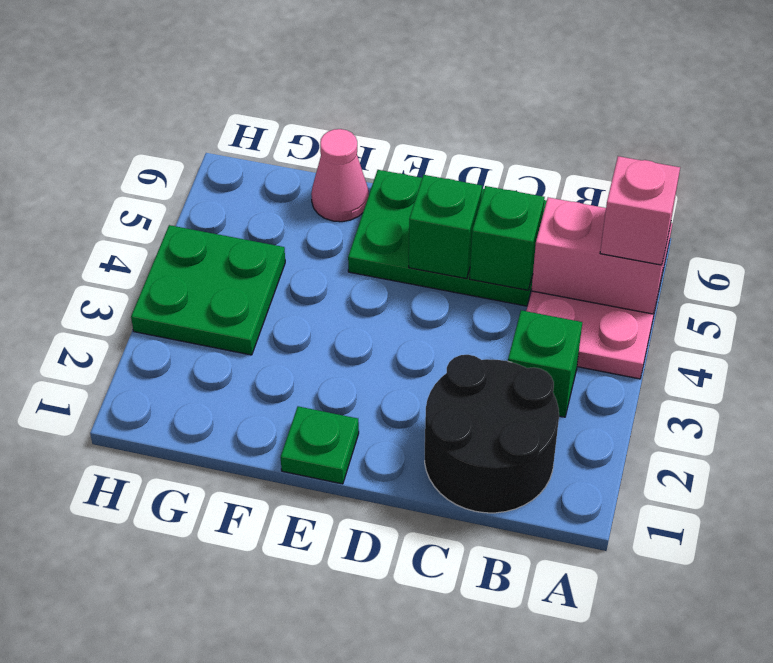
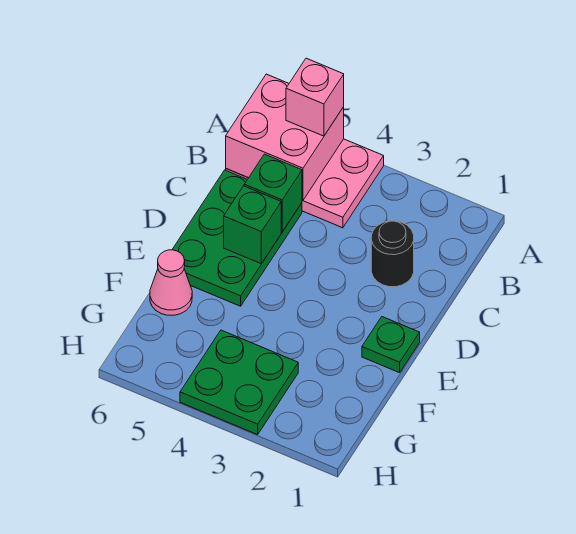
pink brick A5:B5 level 2 -> pink brick A5:B6 level 2
black round brick B1:C2 level 1 -> black round brick C2 level 1
green brick B3 level 1 -> none

